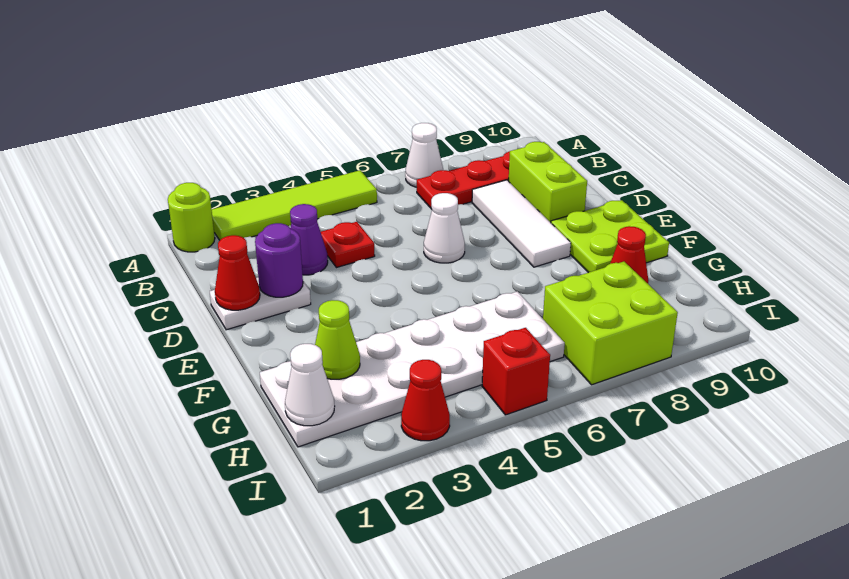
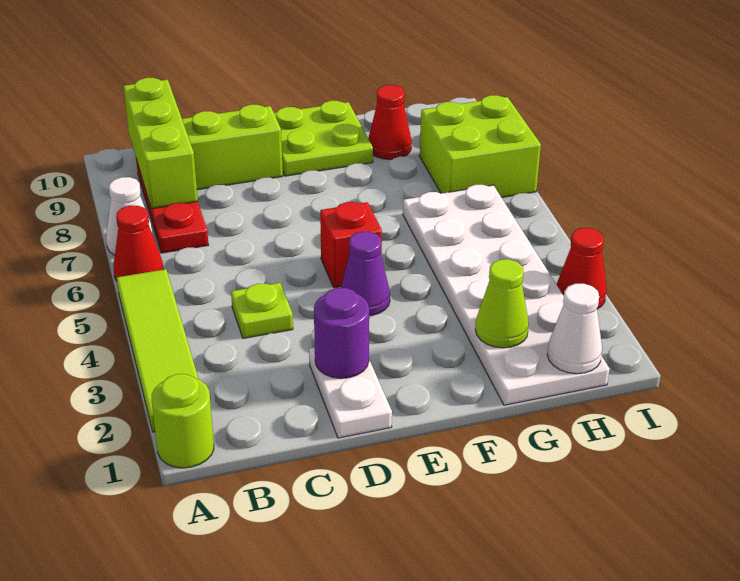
none -> lime brick B8:B10 level 2
purple cone C3 level 1 -> purple cone E4 level 1
red plate C4 level 1 -> lime plate C4 level 1
white tile C8:E8 level 1 -> none
red cone D1 level 2 -> red cone A6 level 1
white cone D6 level 1 -> none
red brick I5 level 1 -> red brick E5 level 1

